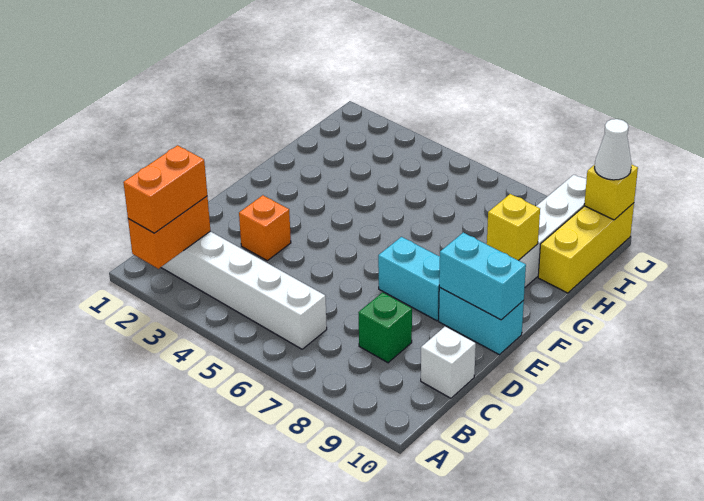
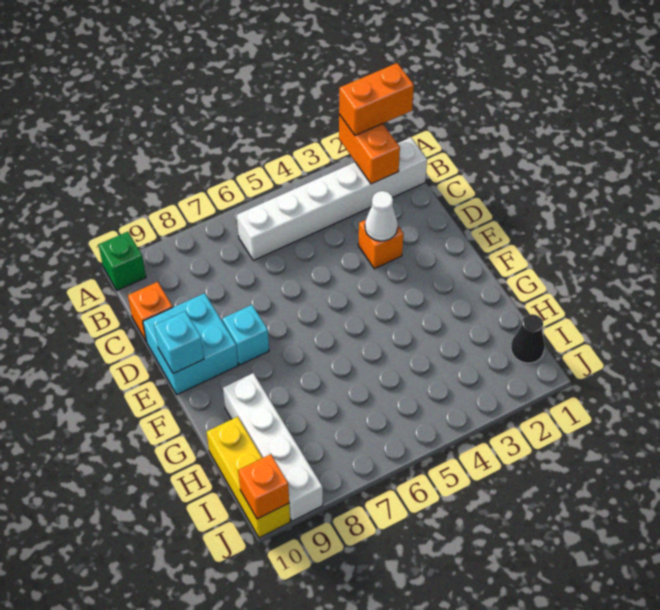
orange brick A2:B2 level 3 -> orange brick A1:A2 level 3
green brick C8 level 1 -> green brick A10 level 1
white brick C10 level 1 -> orange brick C10 level 1
cyan brick E7:E8 level 1 -> cyan brick E8 level 1
cyan brick E9:E10 level 1 -> cyan brick D9:E10 level 1
cyan brick E9:E10 level 2 -> cyan brick E10 level 2
yellow brick G9 level 2 -> none
none -> black cone I1 level 1
yellow brick J10 level 2 -> orange brick J10 level 2
white cone J10 level 3 -> white cone D3 level 2

